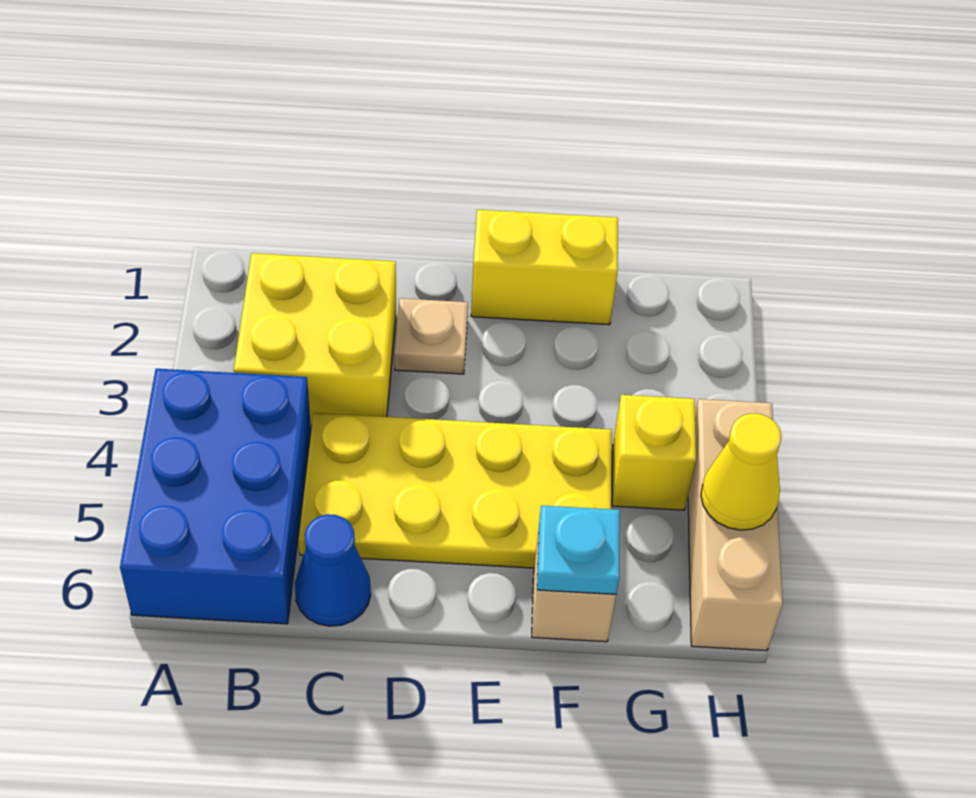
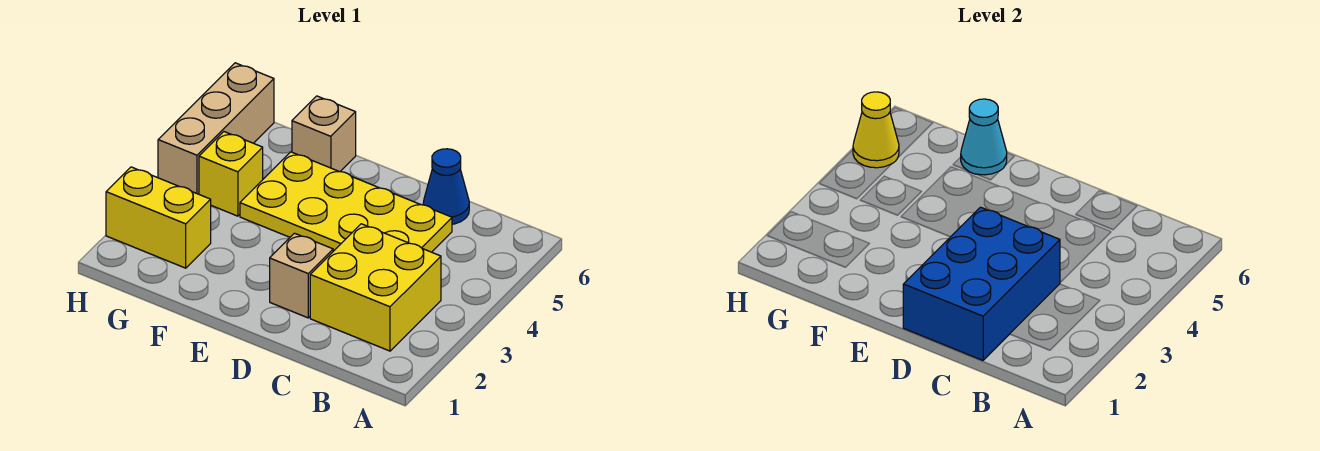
blue brick A4:B6 level 1 -> blue brick C1:D3 level 2
tan plate D2 level 1 -> tan brick D2 level 1
yellow brick E1:F1 level 1 -> yellow brick G2:H2 level 1
cyan plate F6 level 2 -> cyan cone F6 level 2

